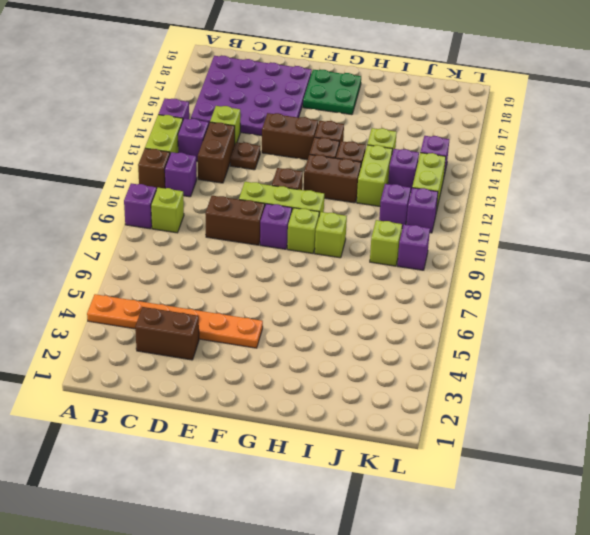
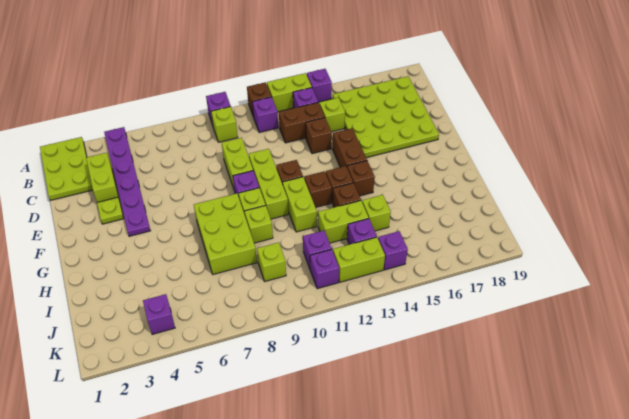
none -> lime plate A1:C2 level 1
orange plate A4:F4 level 1 -> purple plate A4:F4 level 1
purple plate B15:E18 level 1 -> lime plate B15:E18 level 1
brown brick C3:D3 level 1 -> lime brick C3:D3 level 1
brown brick D9:E9 level 1 -> lime brick D9:E9 level 1
brown plate D13 level 1 -> brown brick D13 level 1
none -> lime plate E3 level 1
green plate F17:G18 level 1 -> none
none -> lime brick G7:I8 level 1
none -> lime brick G11:H11 level 1
brown brick G12:H12 level 1 -> brown brick G12 level 1
purple brick K9 level 1 -> purple brick K4 level 1

